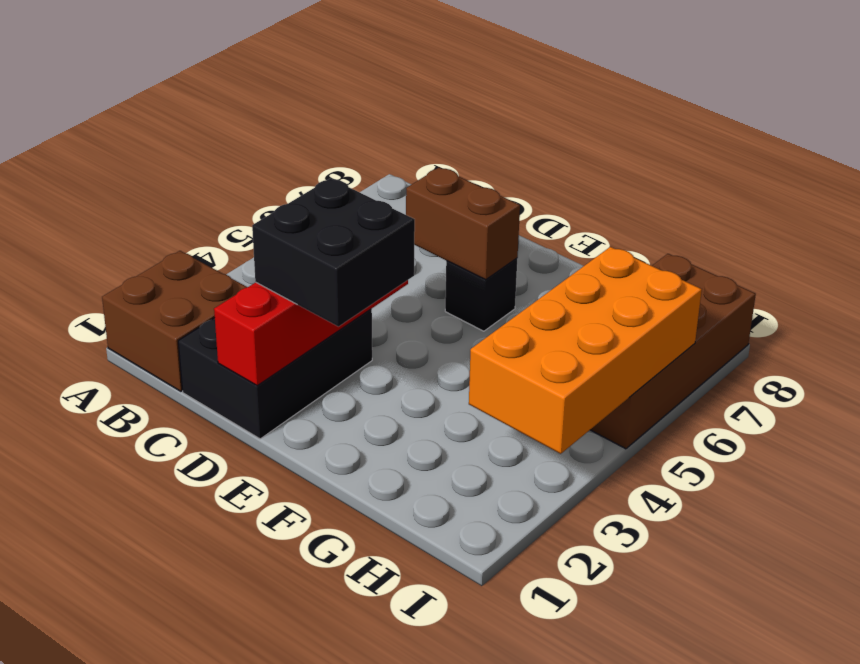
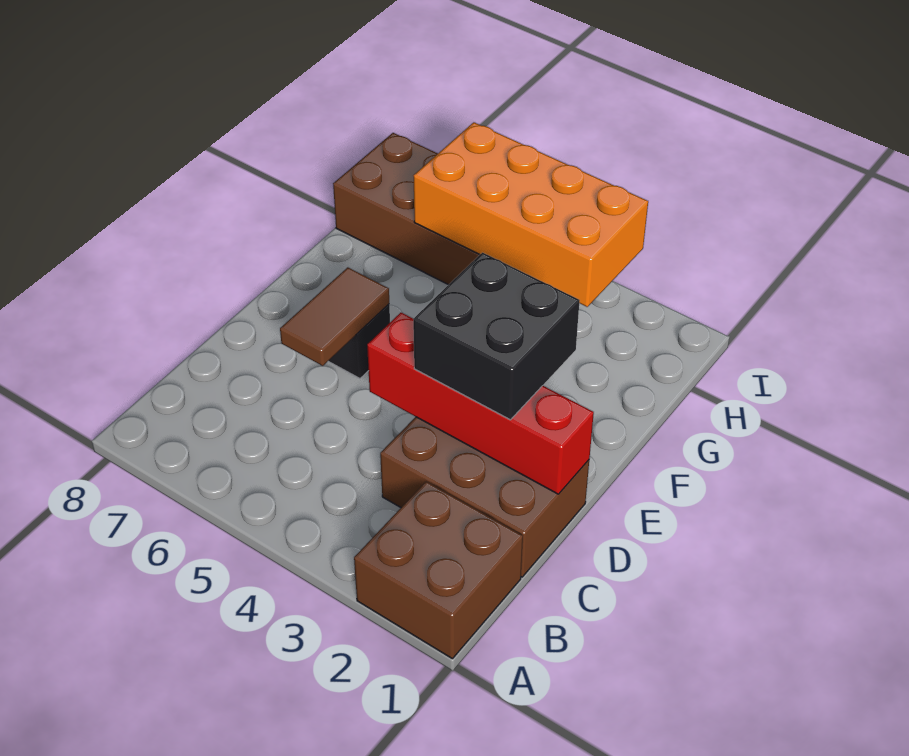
black brick C1:D3 level 1 -> brown brick C1:D3 level 1
brown brick D6:E6 level 2 -> brown tile D6:E6 level 2

